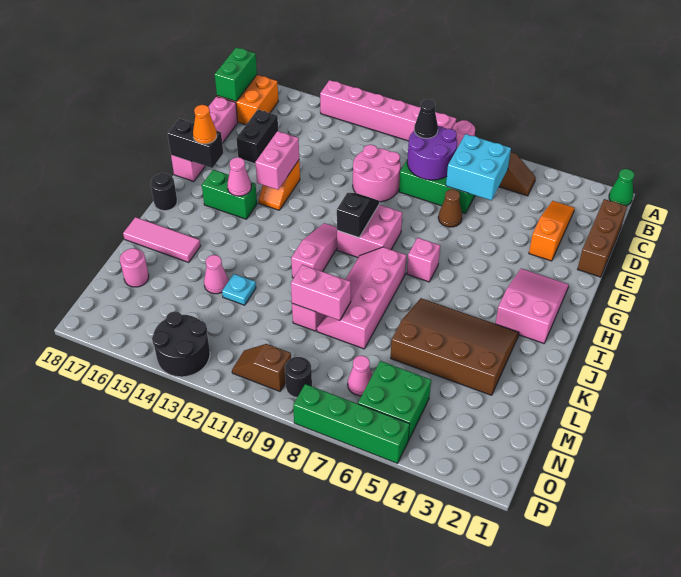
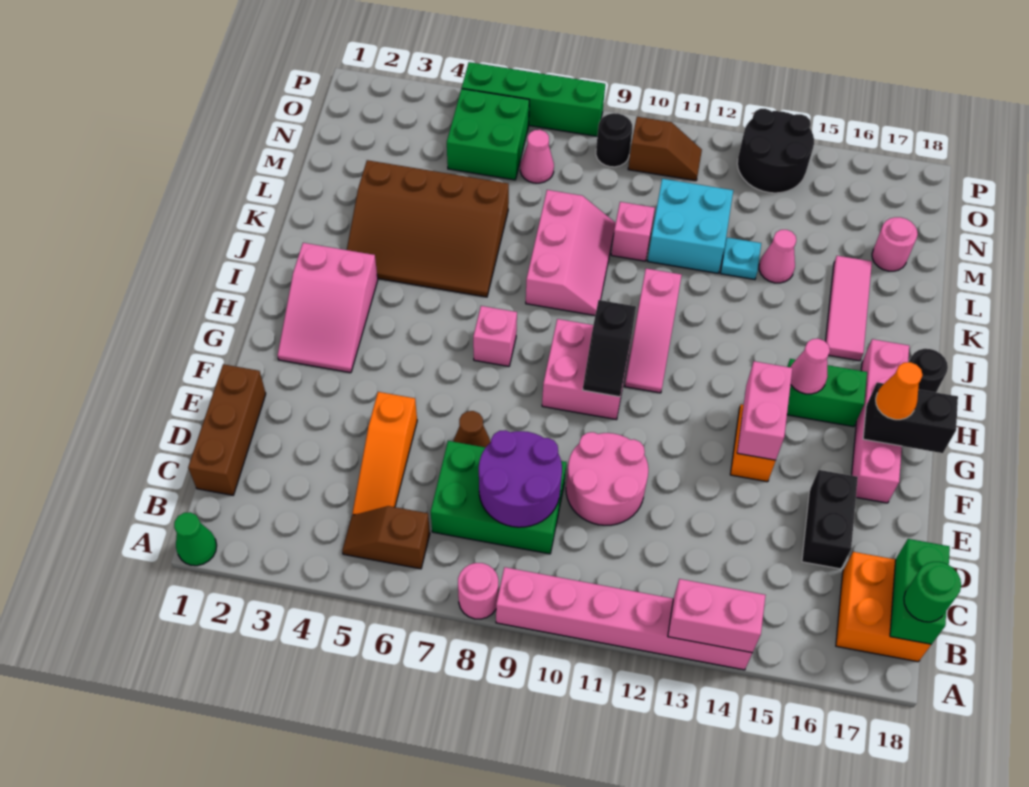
none -> green round brick B18 level 3
orange slope C3:E3 level 1 top E -> orange slope C5:E5 level 1 top E
cyan brick C6:D7 level 2 -> cyan brick L11:M12 level 1
black cone C9 level 3 -> none
pink brick D18:G18 level 1 -> pink brick F17:I17 level 1
pink slope I8:L9 level 1 top 8 -> pink slope J8:L9 level 1 top 8
pink tile K16:K18 level 1 -> pink tile J16:L16 level 1
pink brick L9:L10 level 2 -> pink brick A13:A14 level 2

